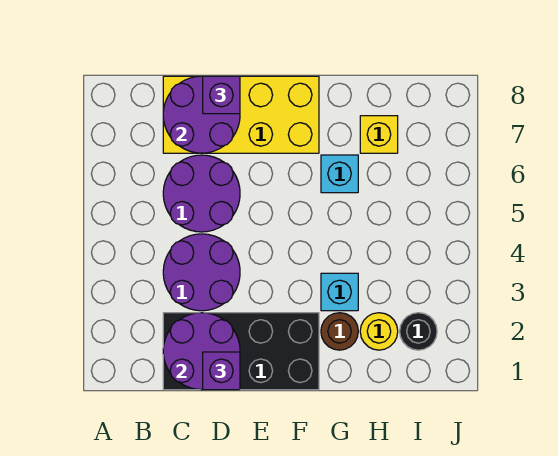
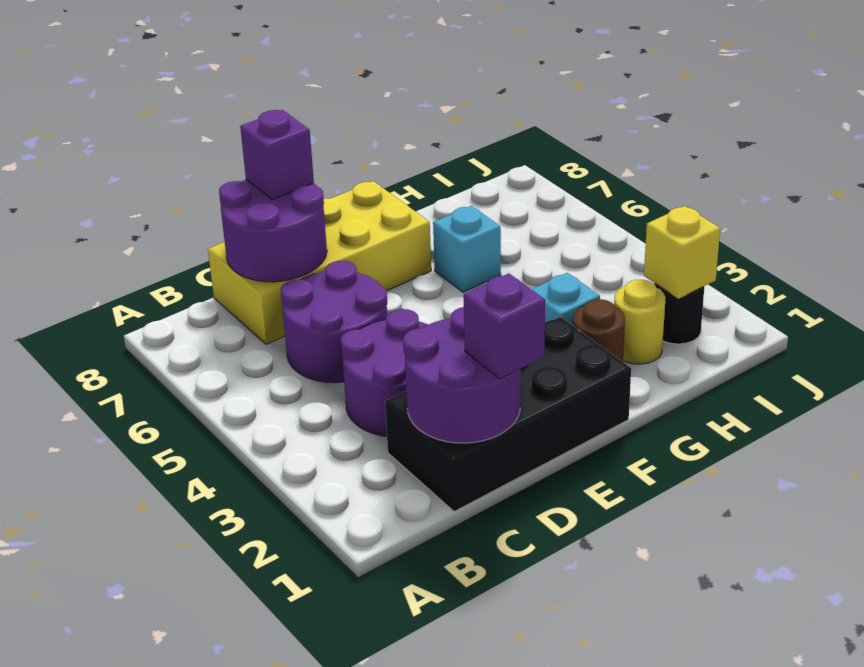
yellow brick H7 level 1 -> yellow brick I2 level 2

